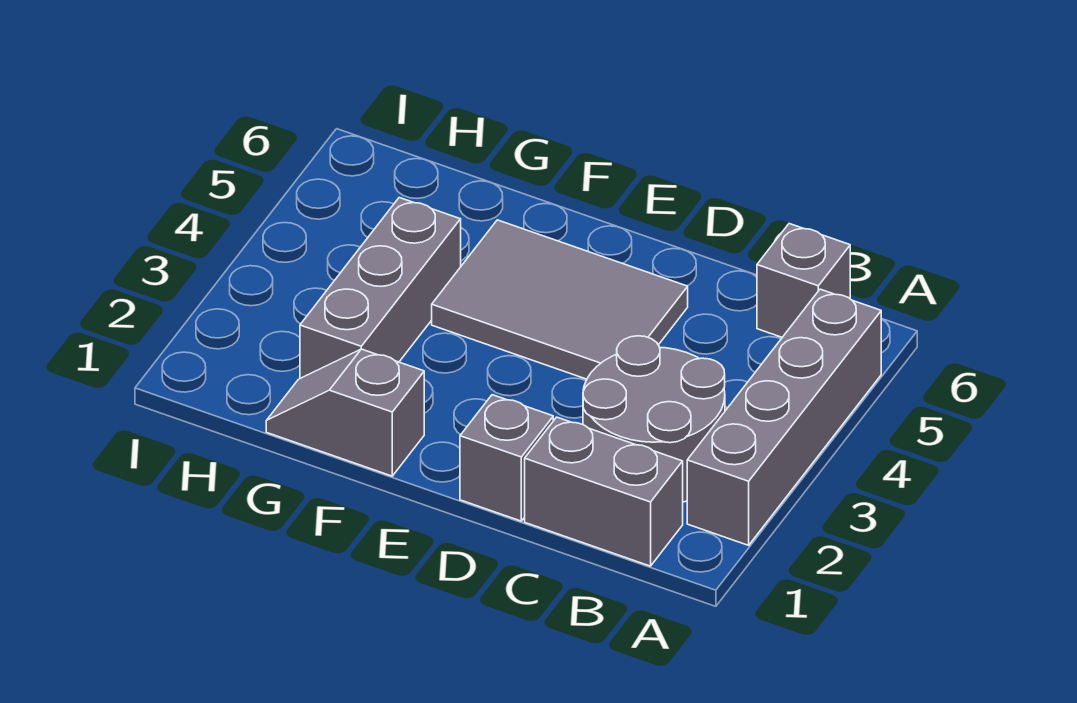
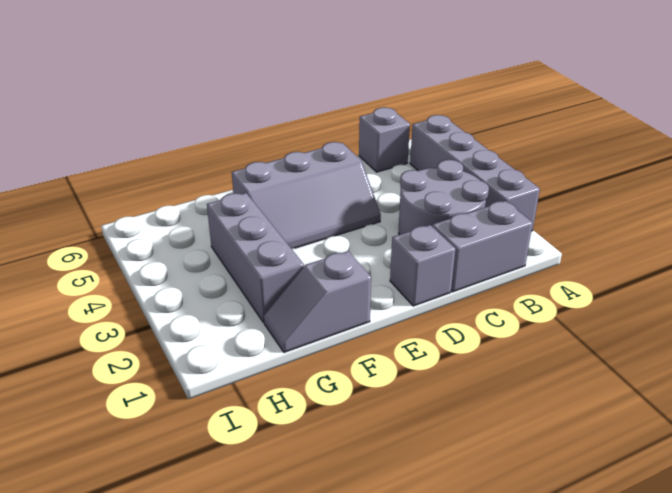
grey tile D4:F5 level 1 -> grey slope D4:F5 level 1 top 5

